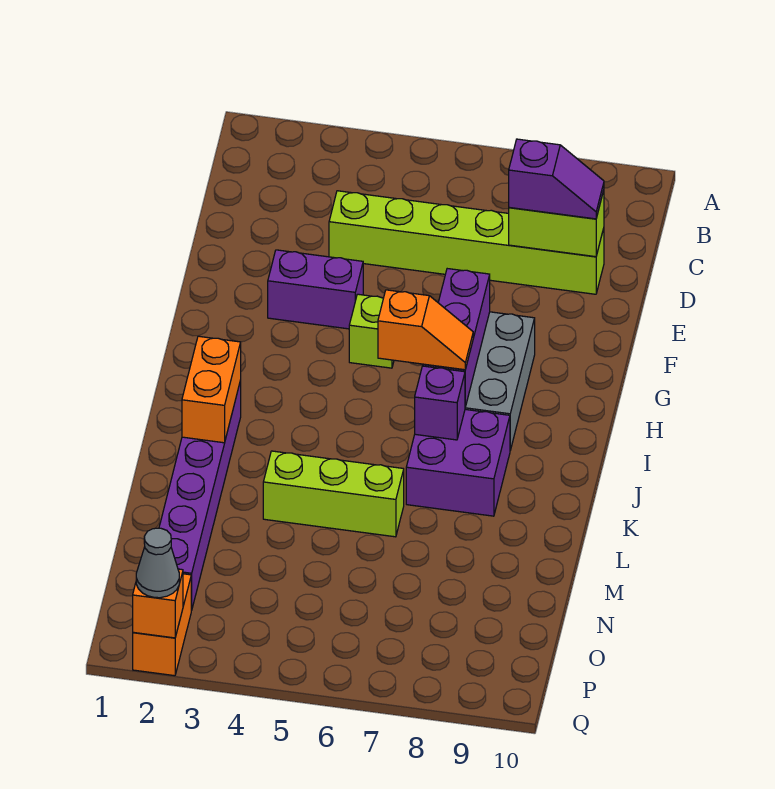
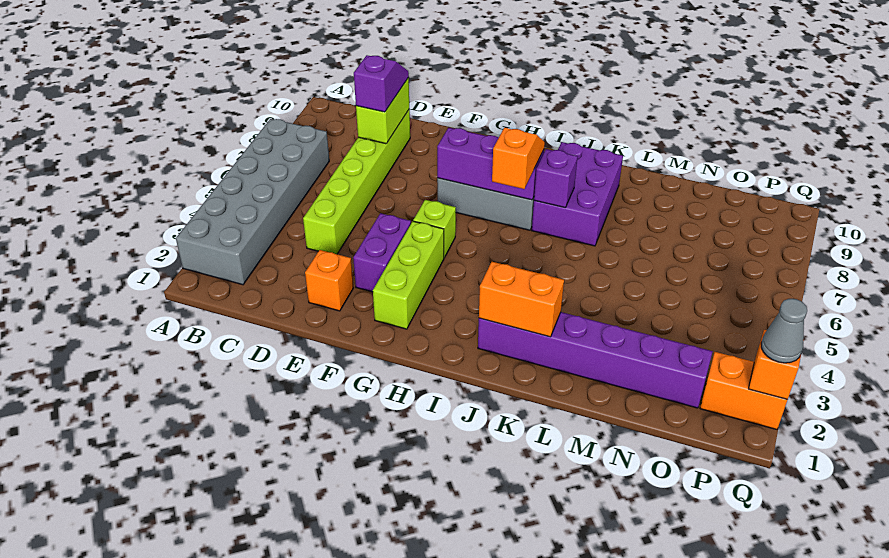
none -> grey brick A2:B7 level 1
none -> orange brick E2 level 1
purple brick J7:K8 level 1 -> purple brick J7:K9 level 1
lime brick L4:L6 level 1 -> lime brick G2:G4 level 1

